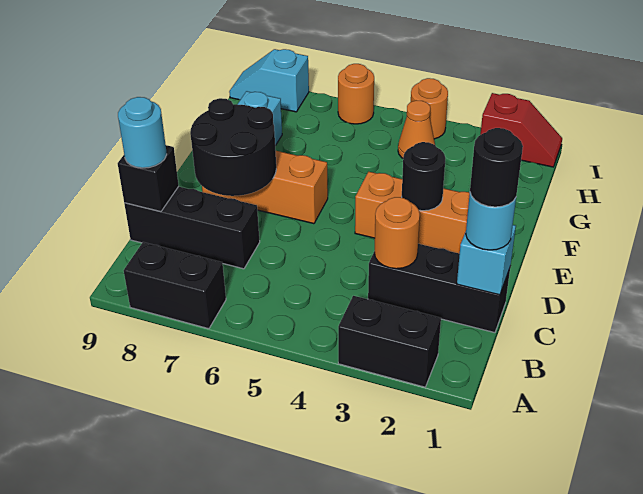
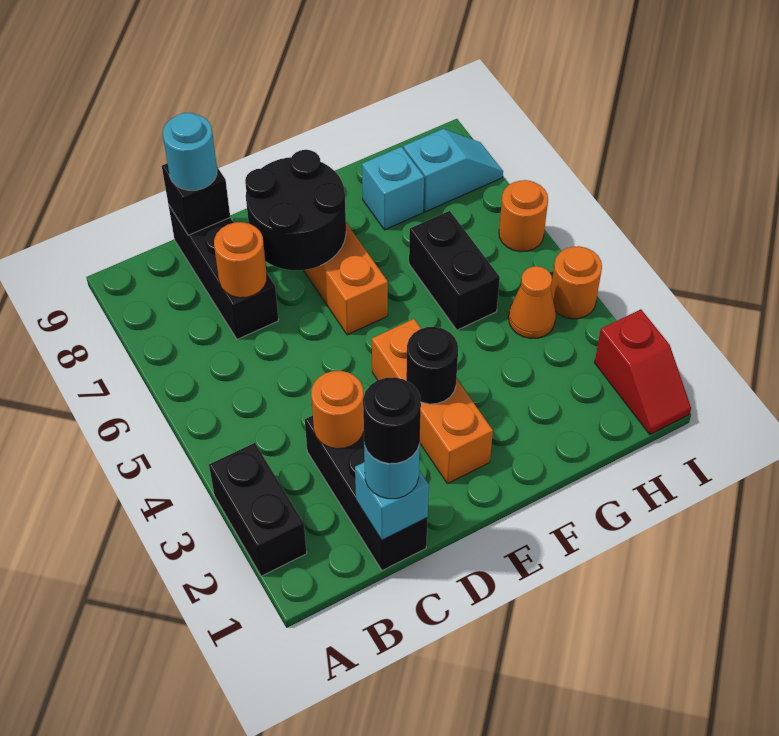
black brick A7:A8 level 1 -> black brick G5:G6 level 1
none -> orange round brick C7 level 2
cyan slope I8:I9 level 1 top 8 -> cyan slope H8:I8 level 1 top H

